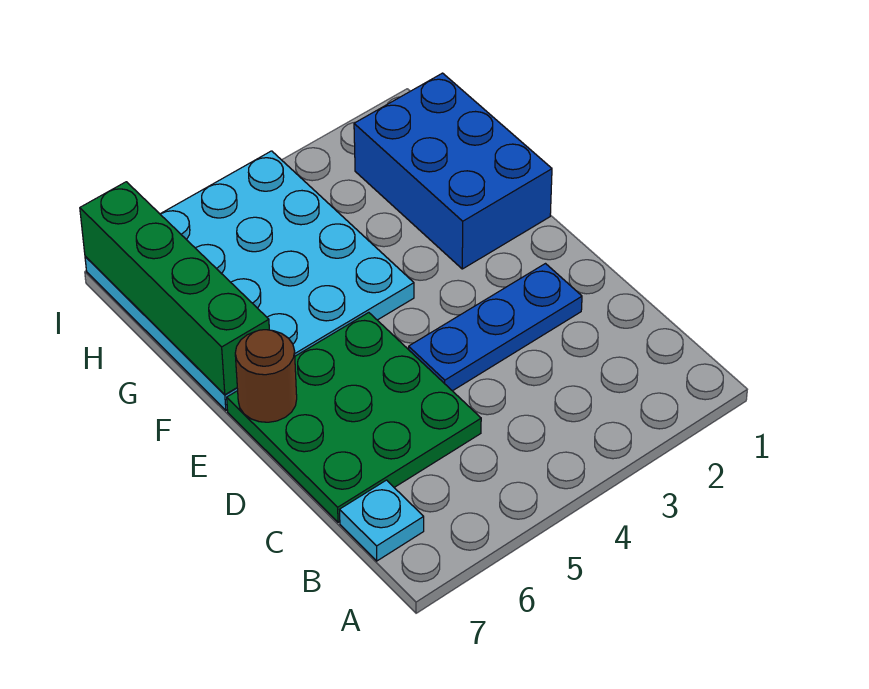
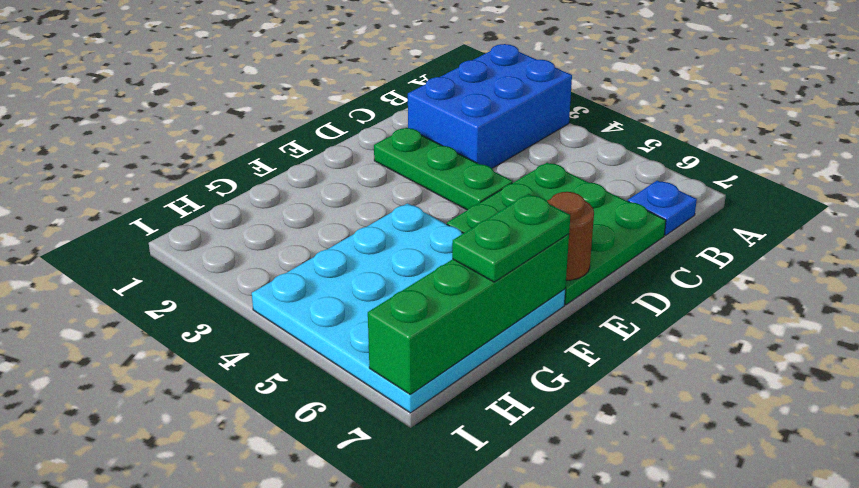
cyan plate B7 level 1 -> blue plate B7 level 1
blue plate D2:D4 level 1 -> green plate D2:D4 level 1
blue brick F1:H2 level 1 -> blue brick A2:C3 level 1
none -> green plate F7:G7 level 3

